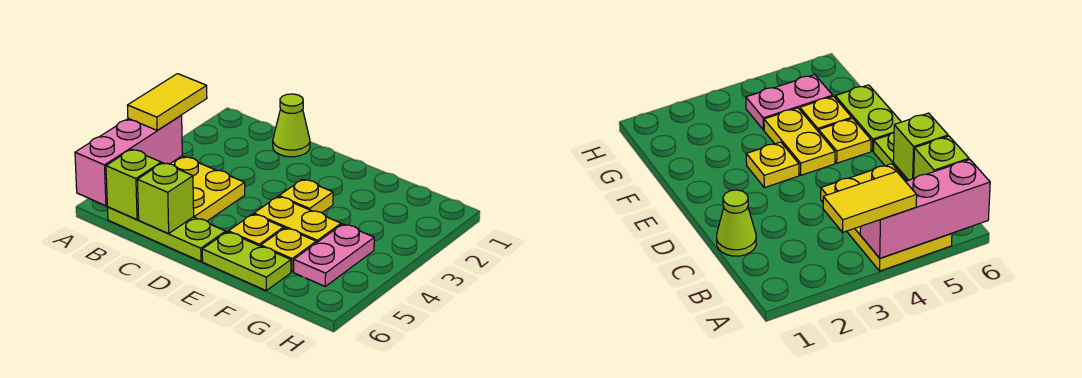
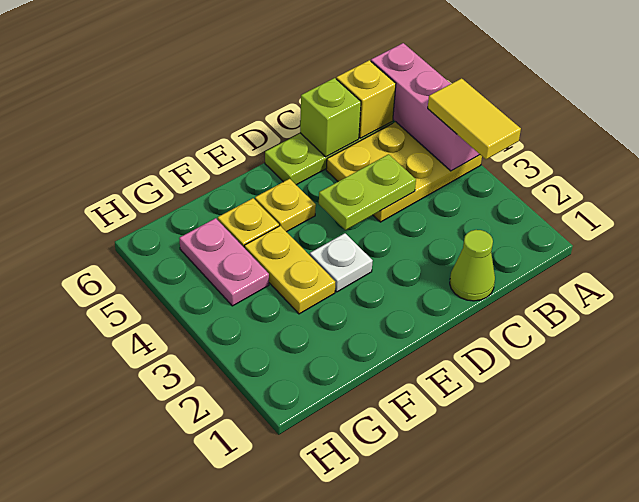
lime brick B6 level 2 -> yellow brick B6 level 2
yellow plate E3 level 1 -> white plate E3 level 1
yellow plate E4:F4 level 1 -> yellow plate F3:F4 level 1
lime plate E6:F6 level 1 -> lime plate C4:D4 level 2

